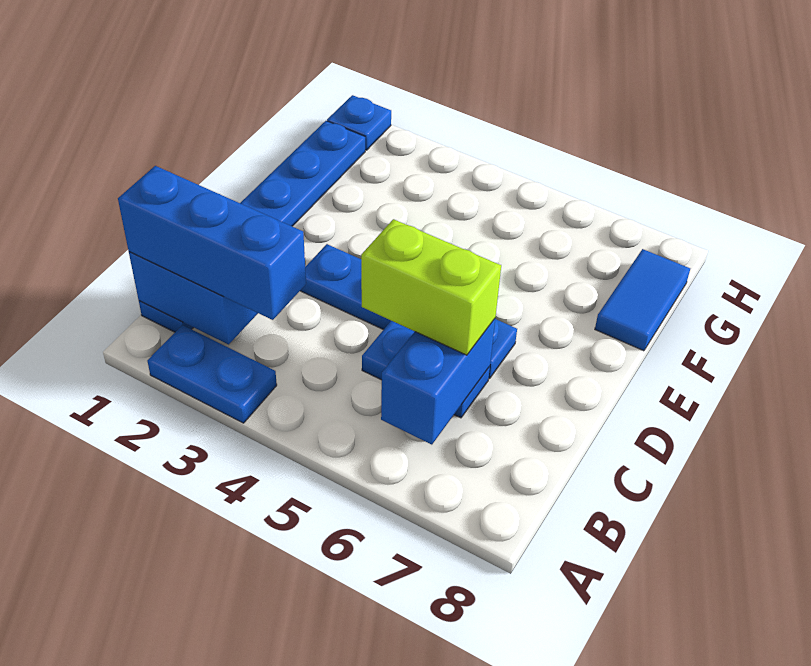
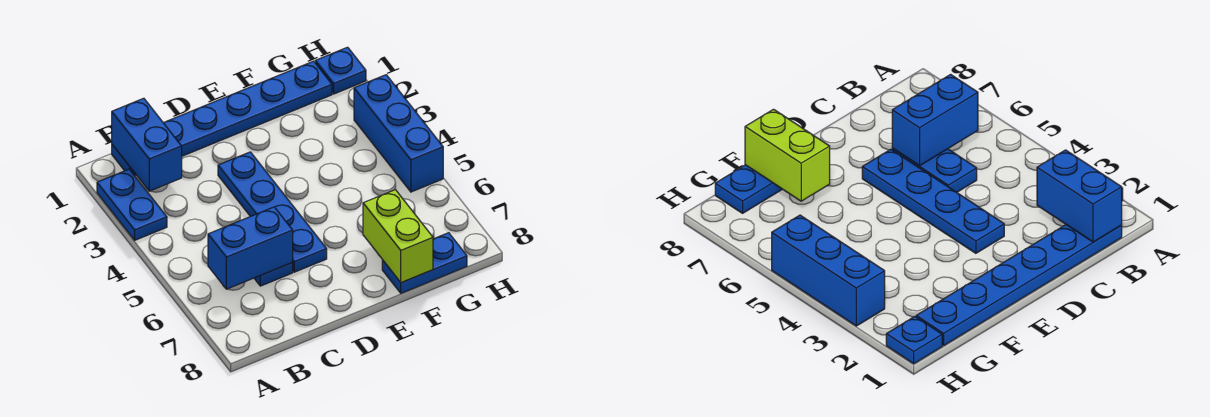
blue brick B1:B3 level 3 -> blue brick H3:H5 level 1
lime brick C5:C6 level 3 -> lime brick F7:F8 level 2
blue tile F8:G8 level 1 -> blue plate F8:G8 level 1

